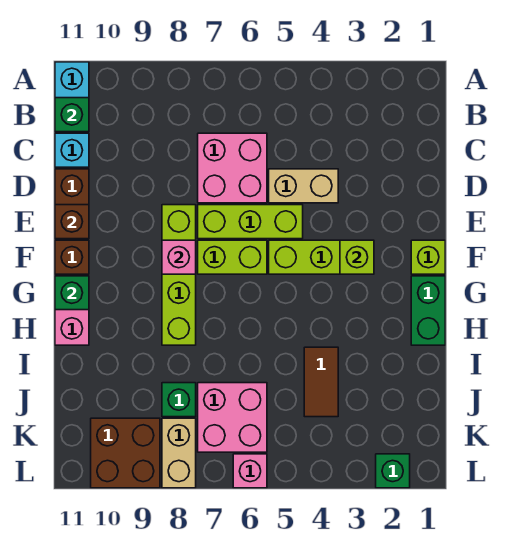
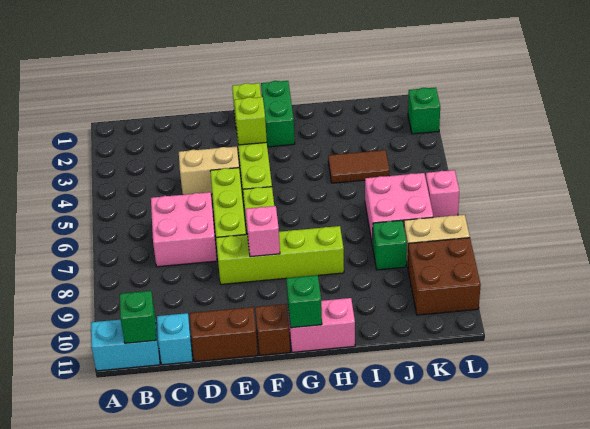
tan brick D4:D5 level 1 -> tan brick D4:E4 level 1
brown brick E11 level 2 -> none
green brick G1:H1 level 1 -> green brick G1:G2 level 1

